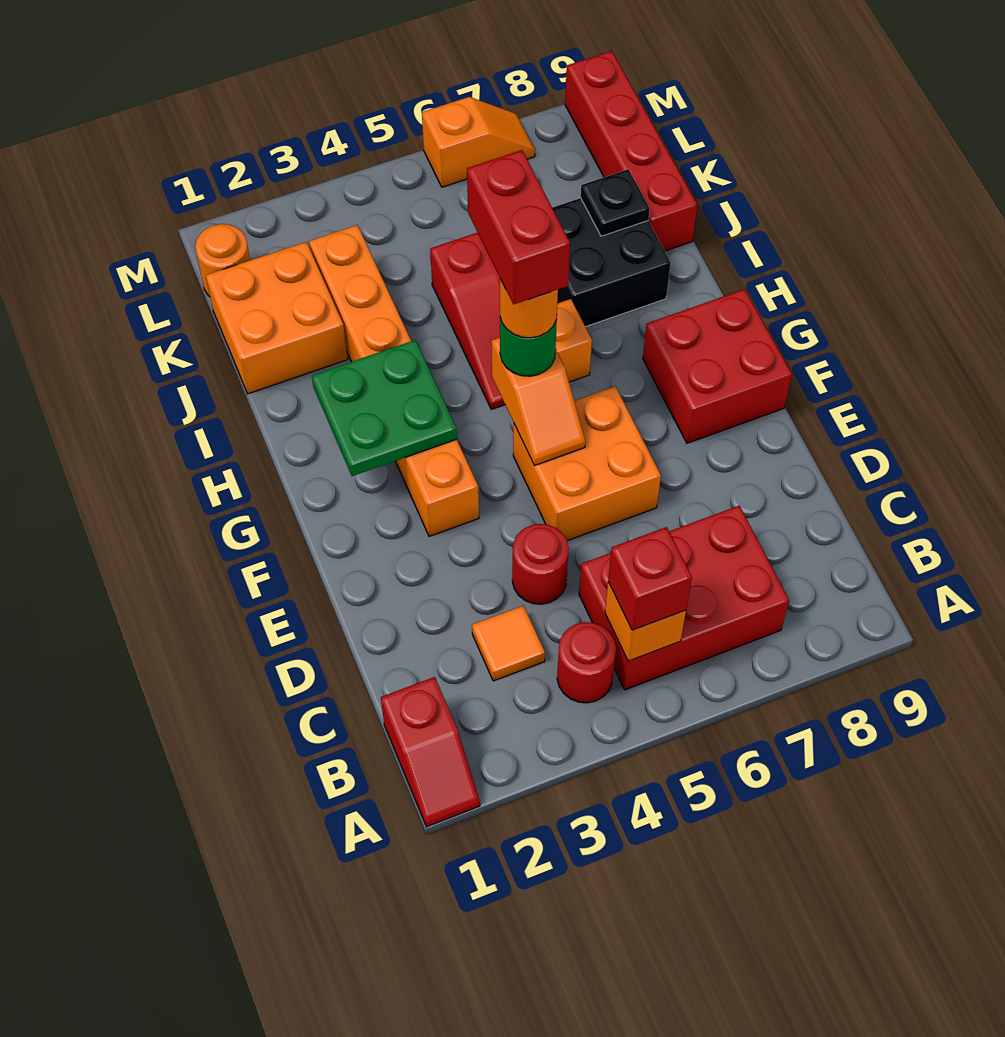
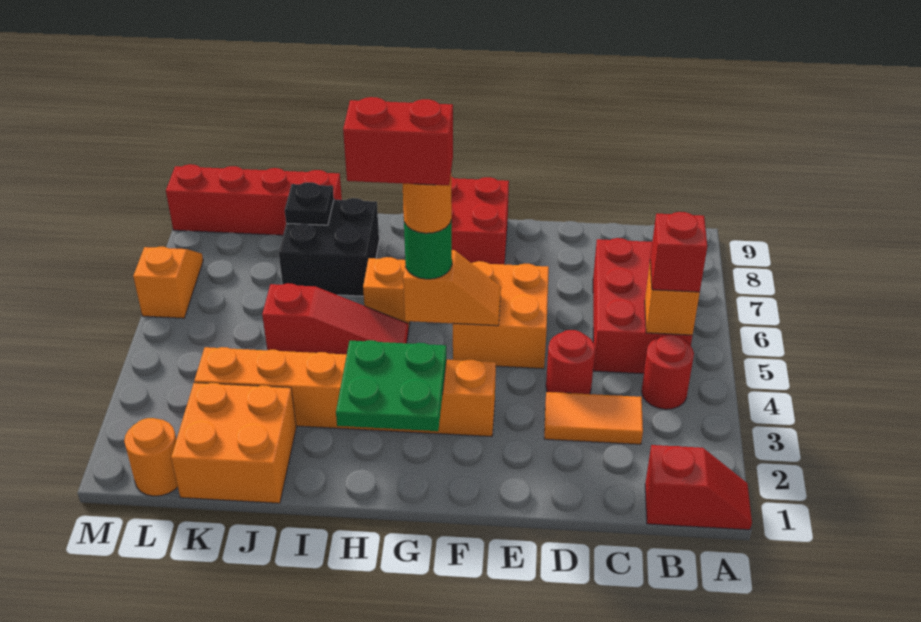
orange tile C3 level 1 -> orange tile C3:D3 level 1

